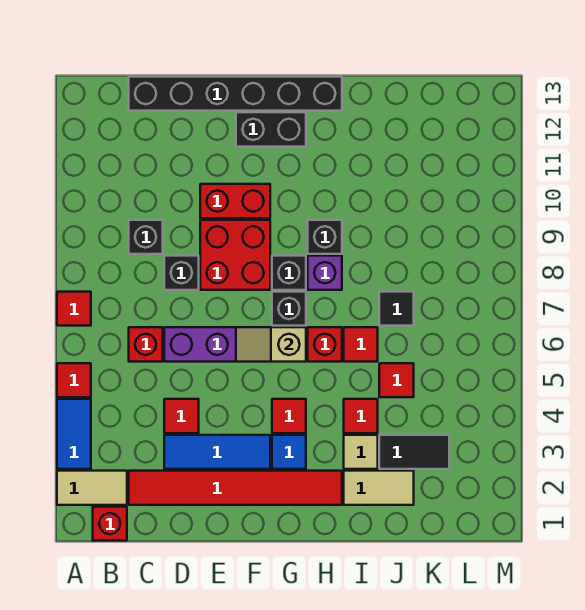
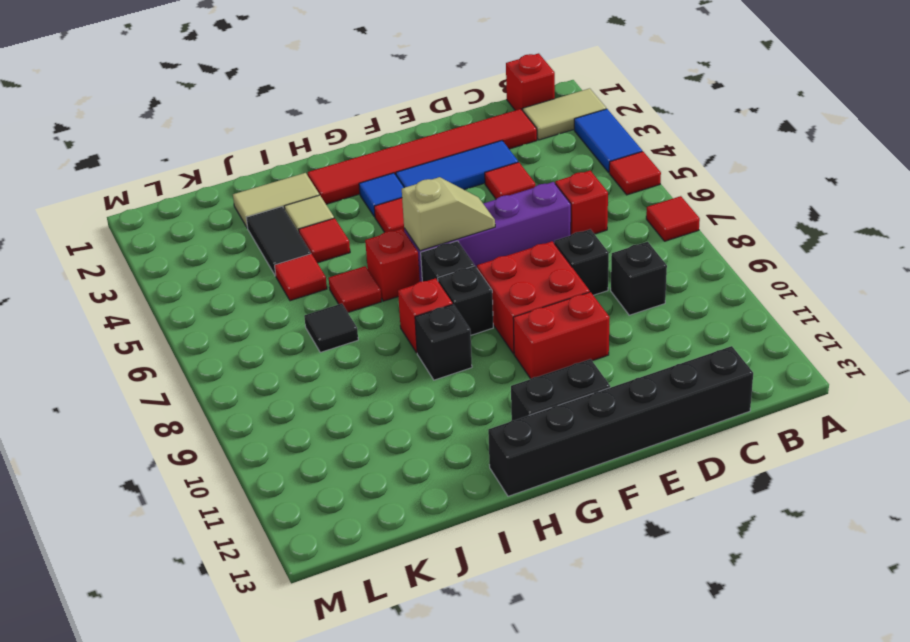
purple brick H8 level 1 -> red brick H8 level 1
black tile J3:K3 level 1 -> black tile J3:J4 level 1

